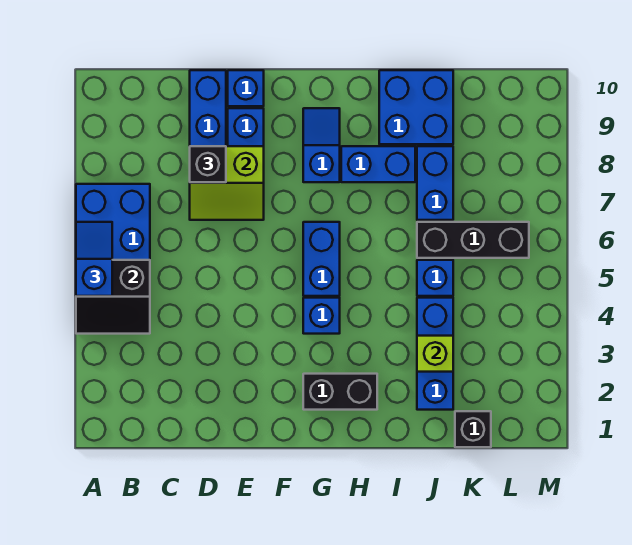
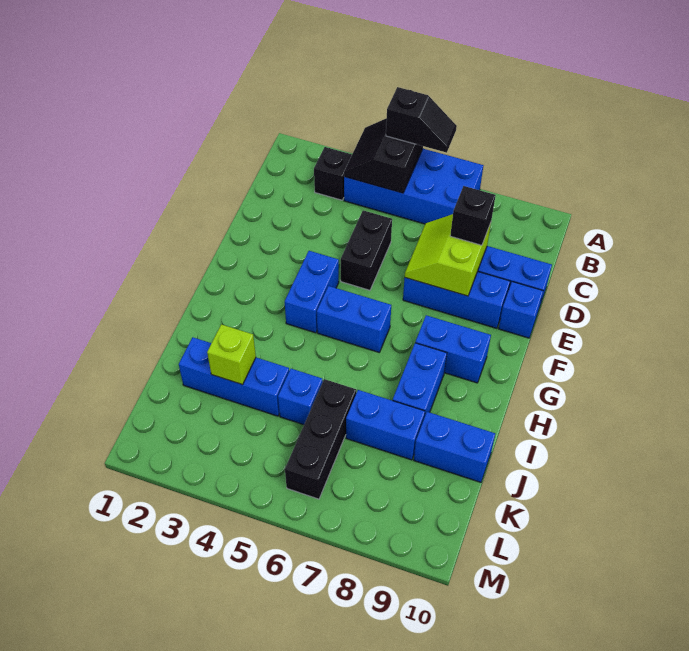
blue slope A5:A6 level 3 top 5 -> black slope A5:A6 level 3 top 5
black brick G2:H2 level 1 -> black brick D5:E5 level 1
blue brick G4 level 1 -> blue brick F4:G4 level 1
blue slope G8:G9 level 1 top 8 -> blue brick G8:G9 level 1
blue brick I9:J10 level 1 -> blue brick J9:J10 level 1
black brick K1 level 1 -> black brick B3 level 1

